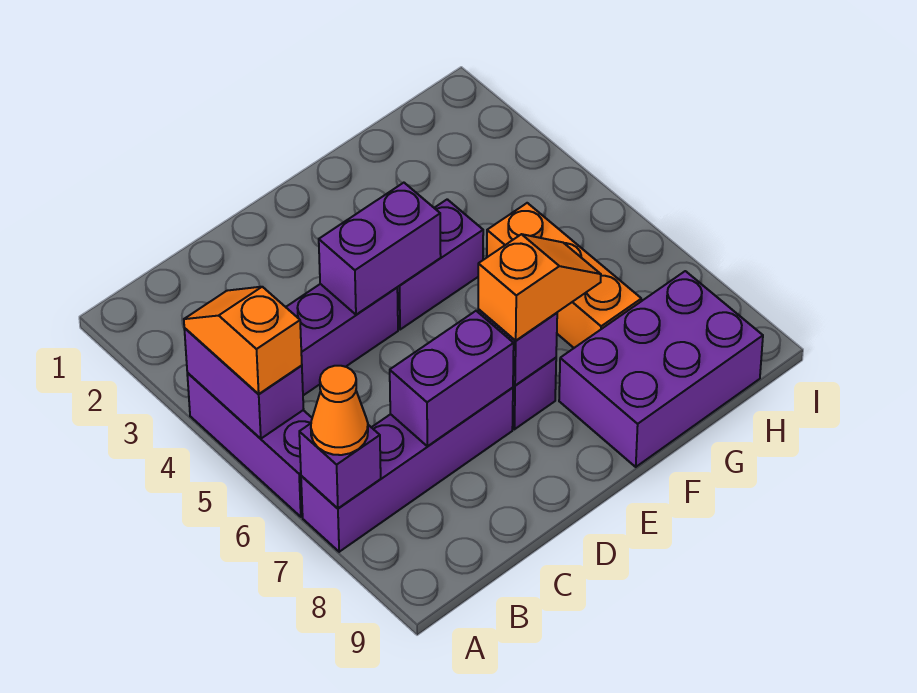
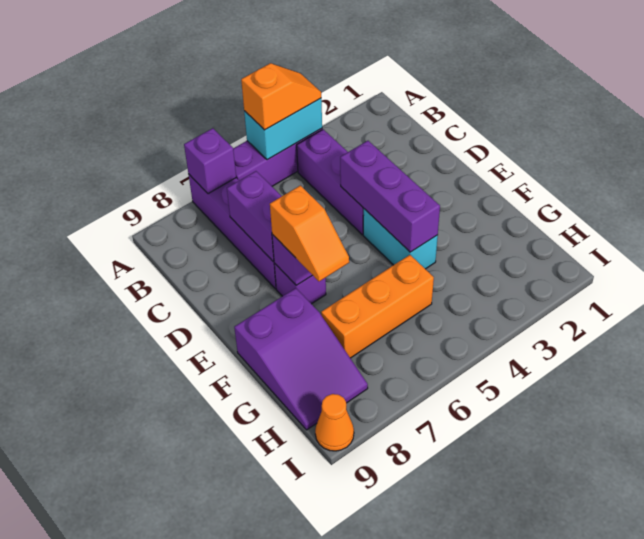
purple brick A4:A5 level 2 -> cyan brick A4:A5 level 2
orange cone A7 level 3 -> orange cone I9 level 1
purple brick D4:E4 level 2 -> purple brick D4:F4 level 2
purple brick E4:F4 level 1 -> cyan brick E4:F4 level 1
purple brick F8:H9 level 1 -> purple slope F8:H9 level 1 top F

